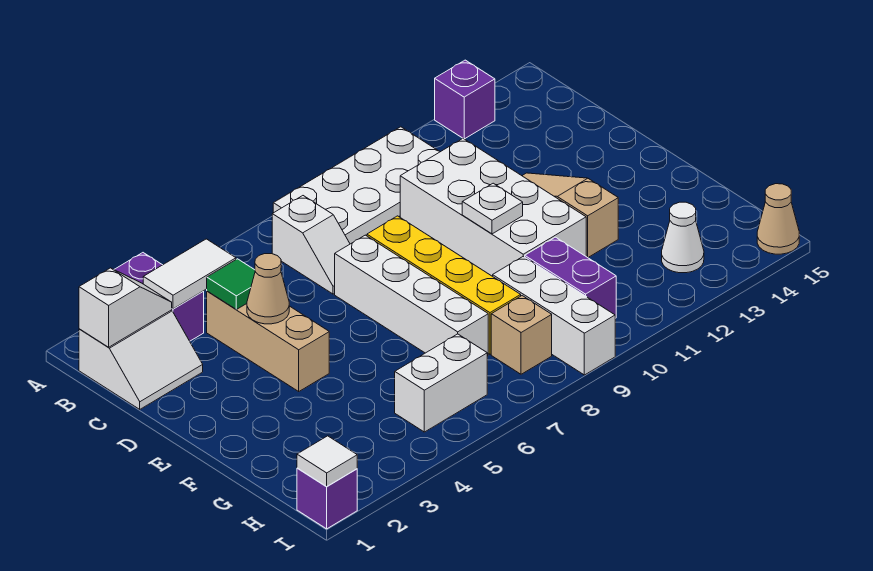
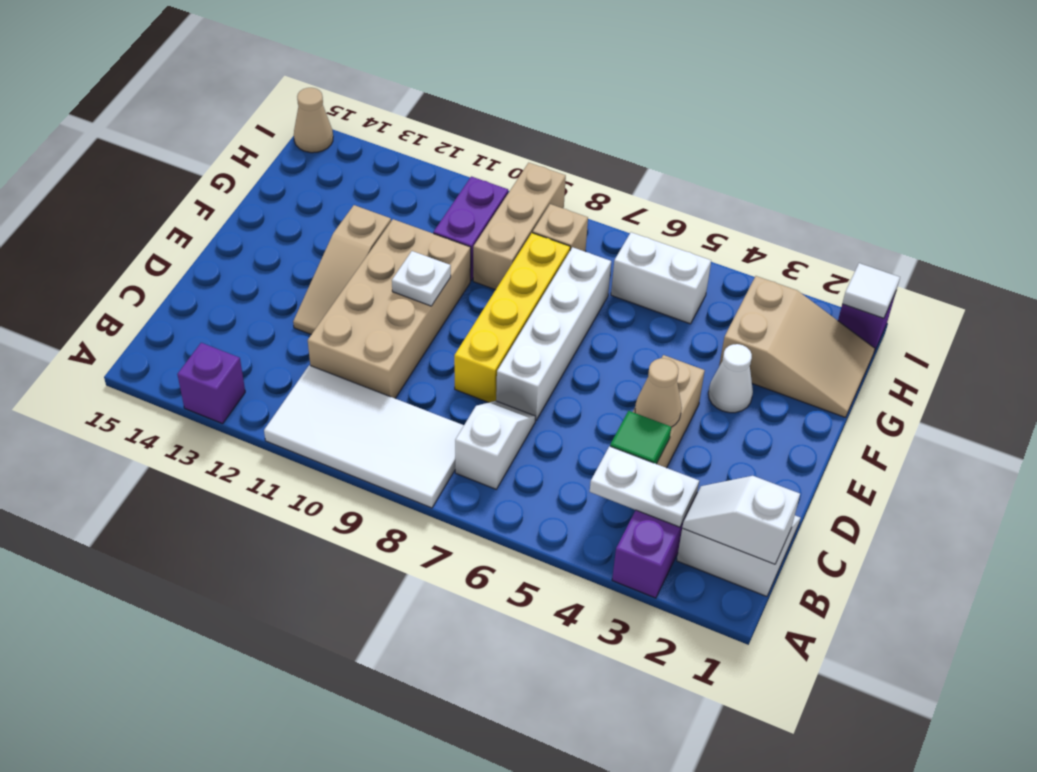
white plate A8:B11 level 1 -> white tile A8:B11 level 1
white tile B3:B4 level 2 -> white plate B3:B4 level 2
white brick C10:F11 level 1 -> tan brick C10:F11 level 1
none -> tan slope G1:H3 level 1 top 3
white brick G9:I9 level 1 -> tan brick G9:I9 level 1
white cone H13 level 1 -> white cone F3 level 1

